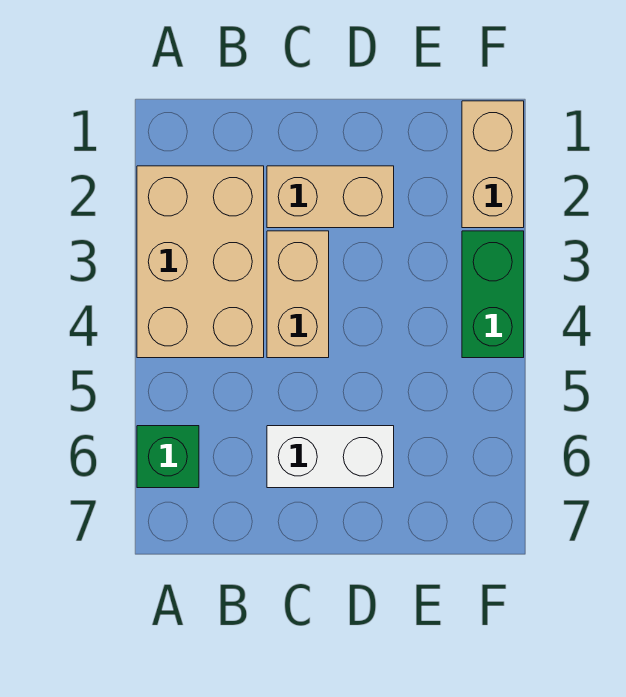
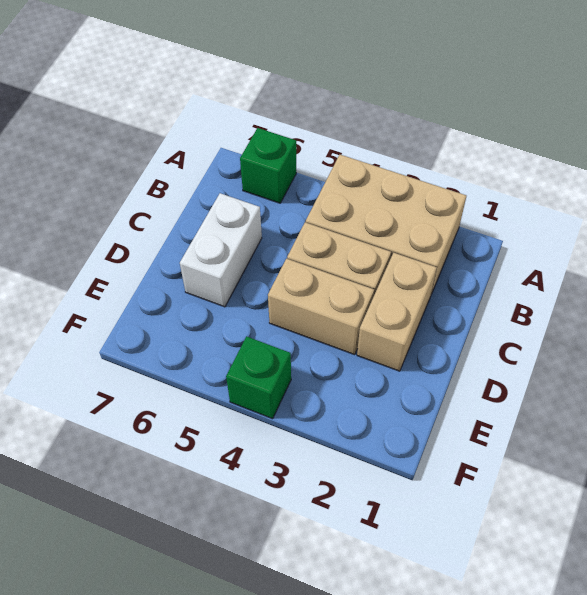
tan brick F1:F2 level 1 -> tan brick D3:D4 level 1
green brick F3:F4 level 1 -> green brick F4 level 1

